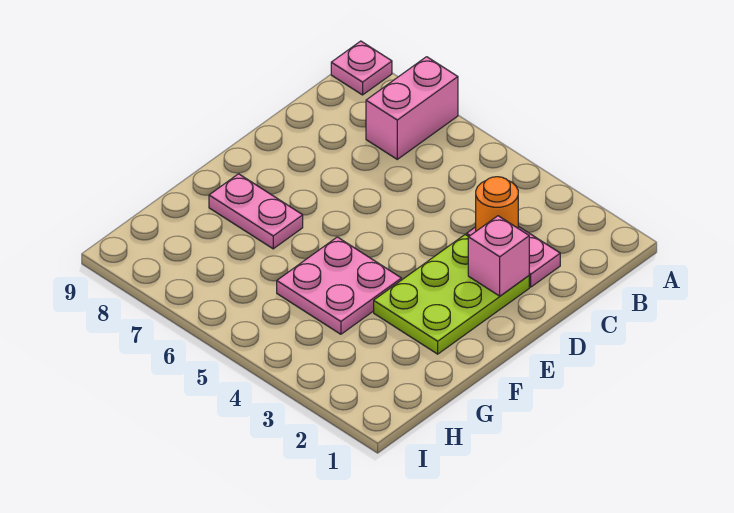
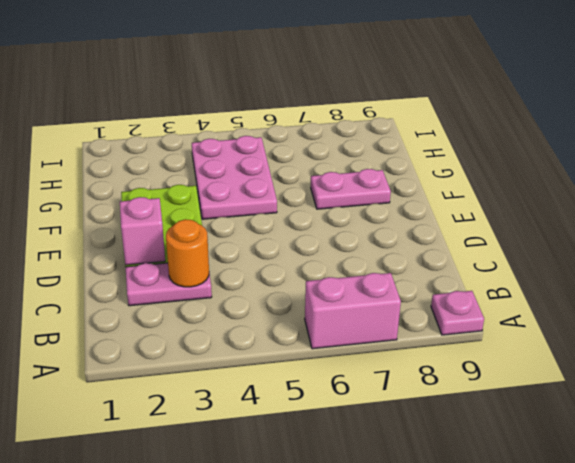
pink brick A7:B7 level 1 -> pink brick A6:A7 level 1
pink plate F4:G5 level 1 -> pink plate F4:H5 level 1

